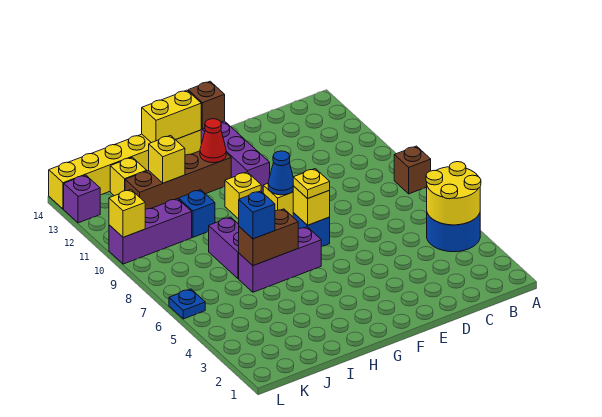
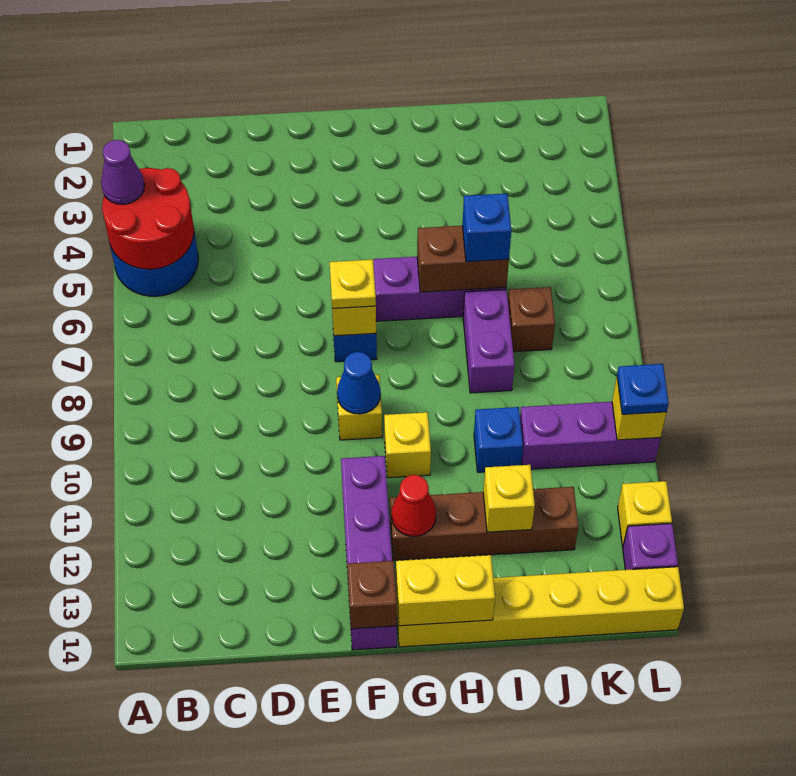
yellow round brick A4:B5 level 2 -> red round brick A4:B5 level 2
none -> purple cone A4 level 3
brown brick A8 level 1 -> brown brick J7 level 1
yellow brick J13 level 1 -> yellow brick L12 level 1
blue plate L6 level 1 -> blue plate L10 level 3

